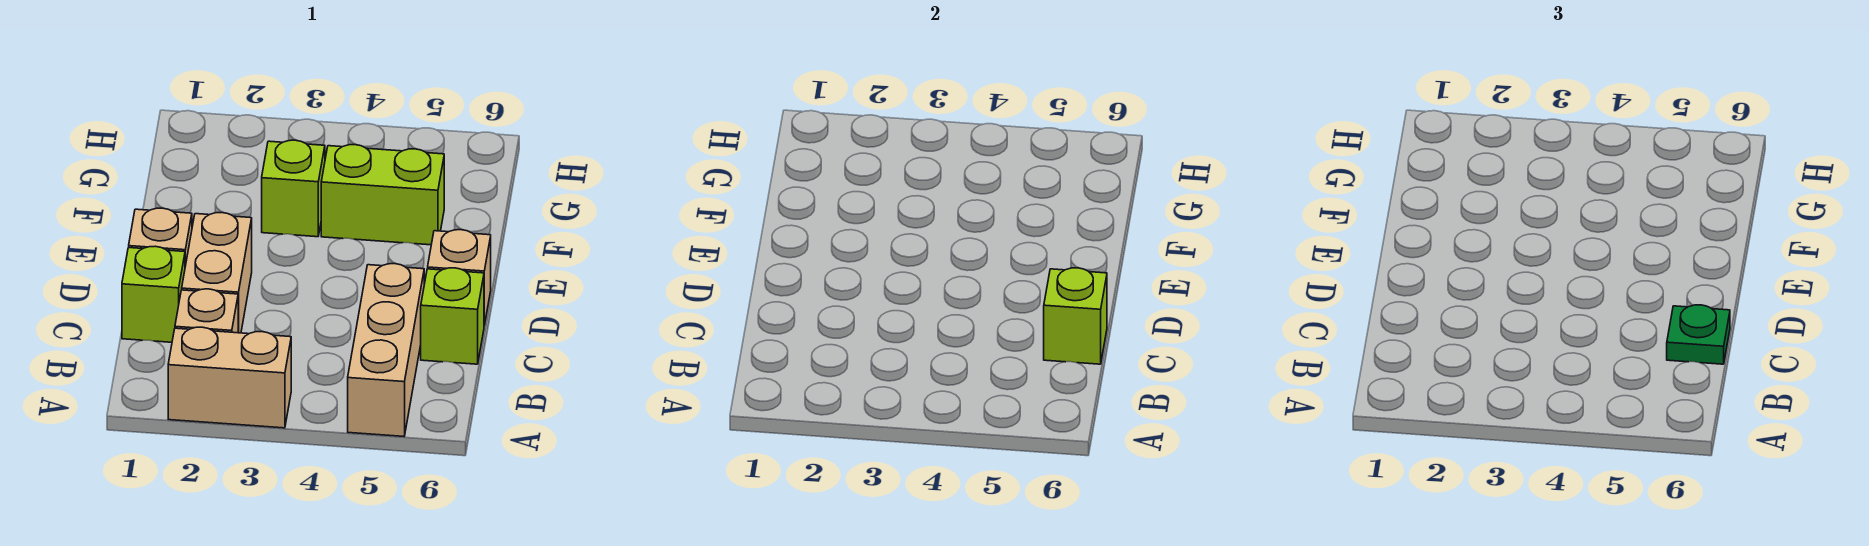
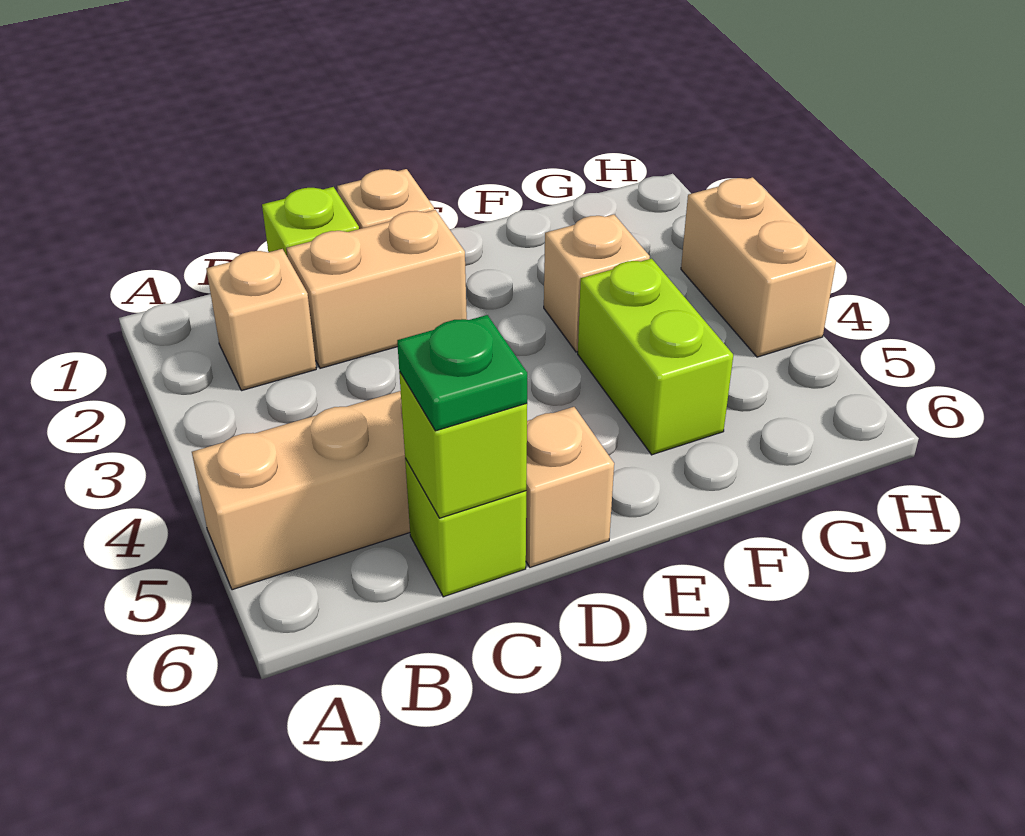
tan brick A2:A3 level 1 -> tan brick H3:H4 level 1
lime brick F3 level 1 -> tan brick F3 level 1

